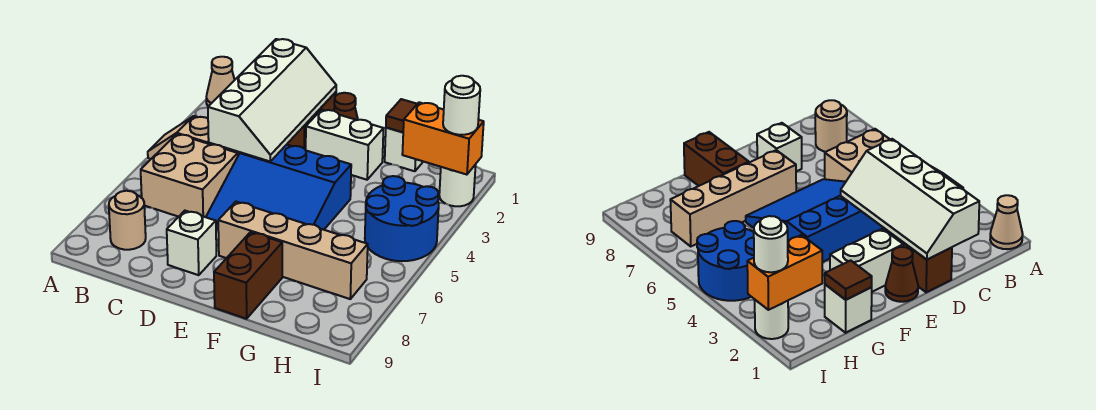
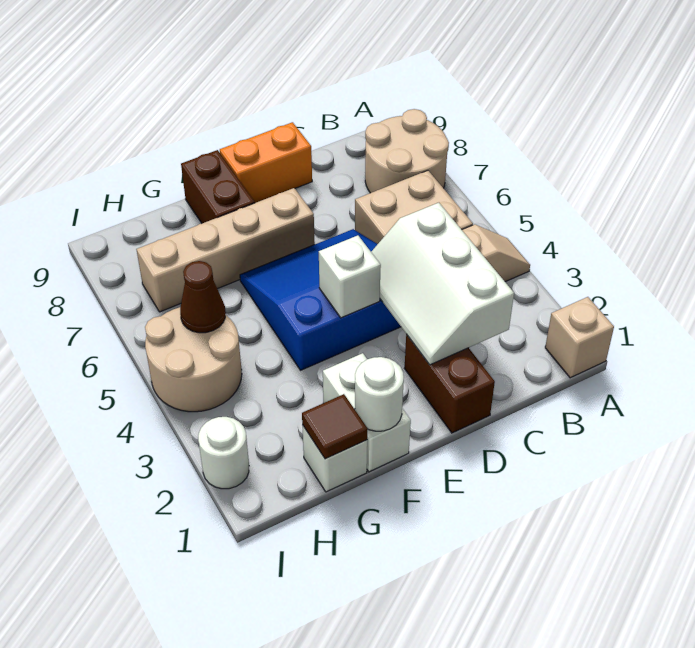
tan cone A1 level 1 -> tan brick A1 level 1
tan round brick B8 level 1 -> tan round brick A7:B8 level 1
white slope C1:D4 level 2 top C -> white slope C2:D4 level 2 top C
white brick D8 level 1 -> white brick E4 level 2
brown cone E1 level 1 -> brown cone H5 level 2
white brick E2:F2 level 1 -> white brick F1:F2 level 1
orange brick H2:I2 level 2 -> orange brick D9:E9 level 1
blue round brick H4:I5 level 1 -> tan round brick H4:I5 level 1
white round brick I2 level 3 -> white round brick F1 level 2

